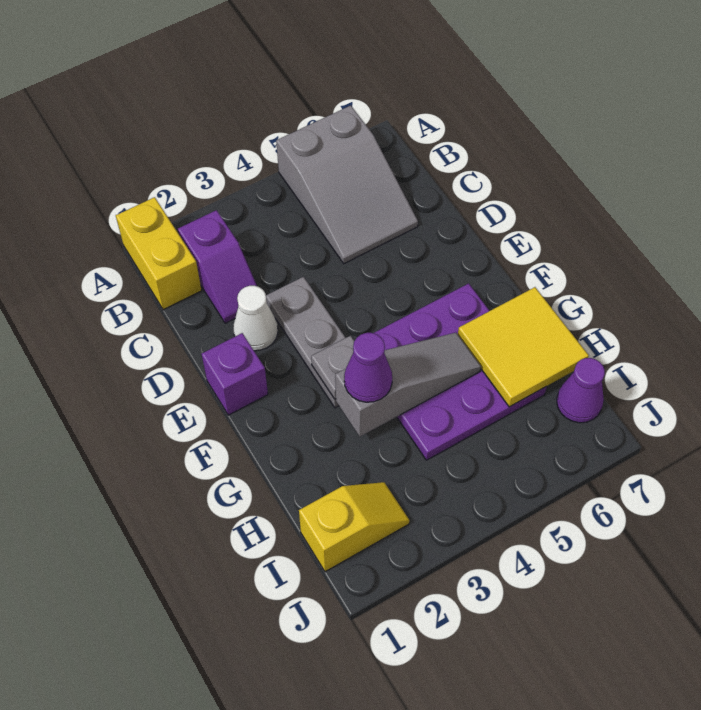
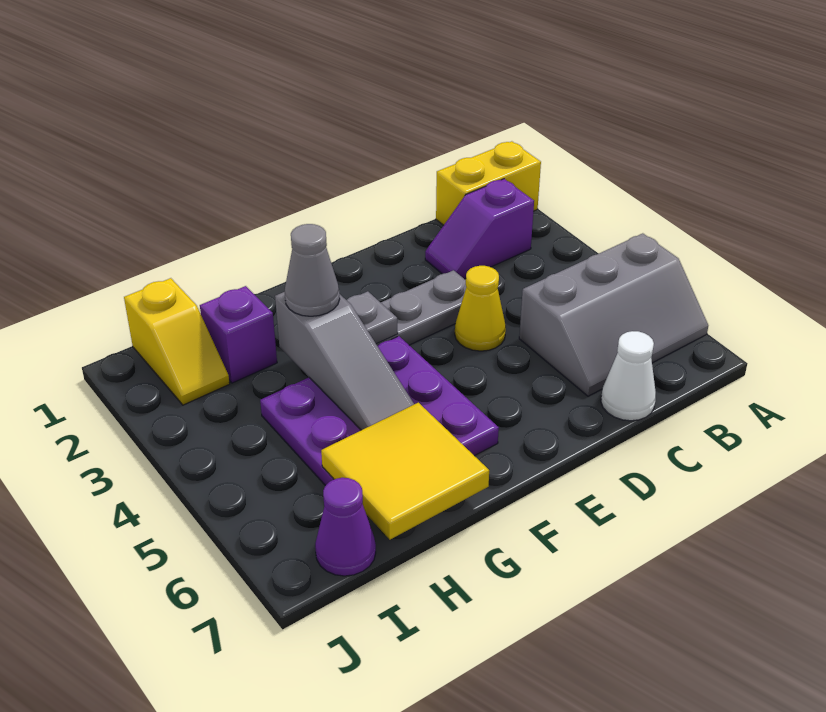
grey slope A5:C6 level 1 top A -> grey slope A5:C6 level 1 top 5
white cone D2 level 1 -> white cone C7 level 1
none -> yellow cone D4 level 1
purple brick E1 level 1 -> purple brick H2 level 1
purple cone G3 level 3 -> grey cone G3 level 3

